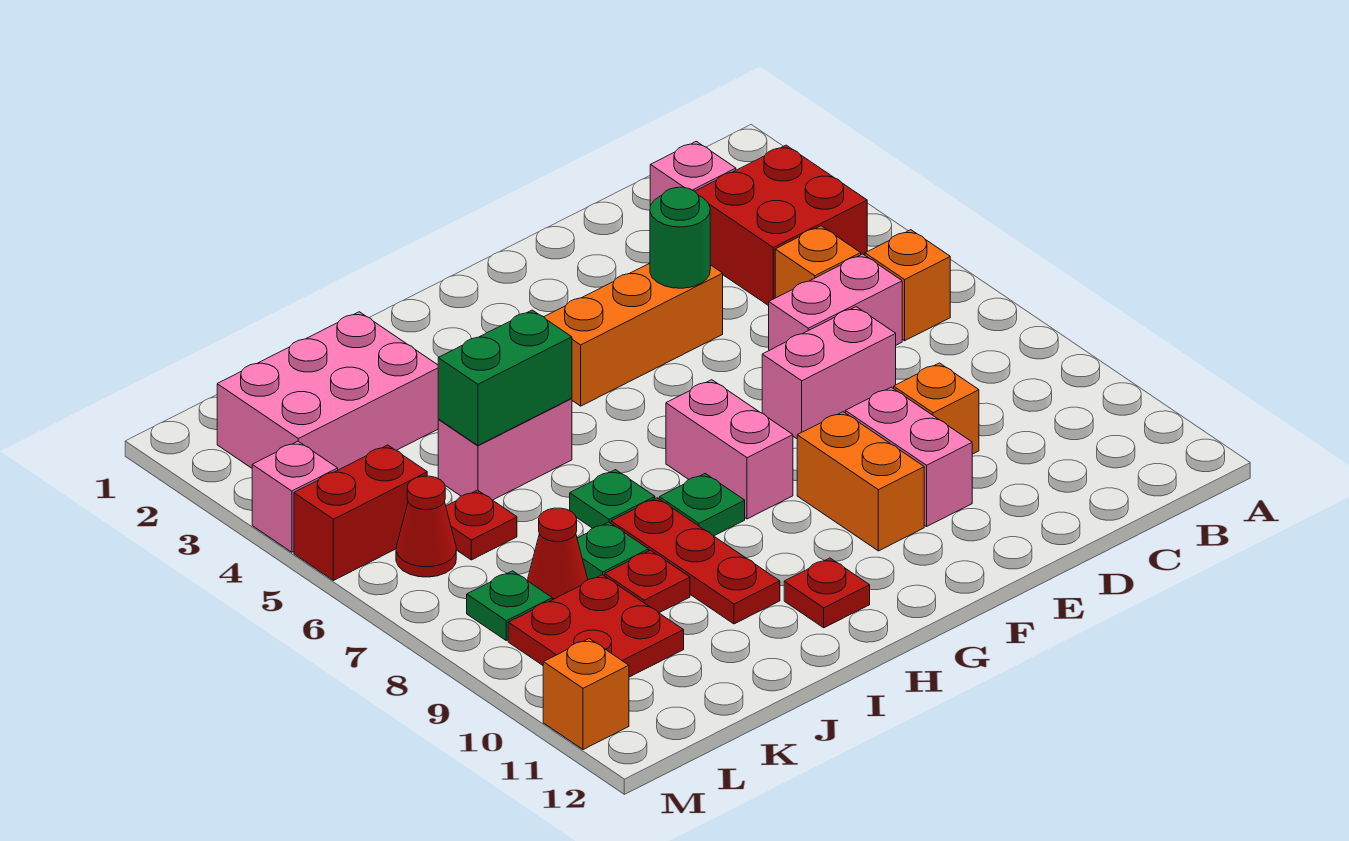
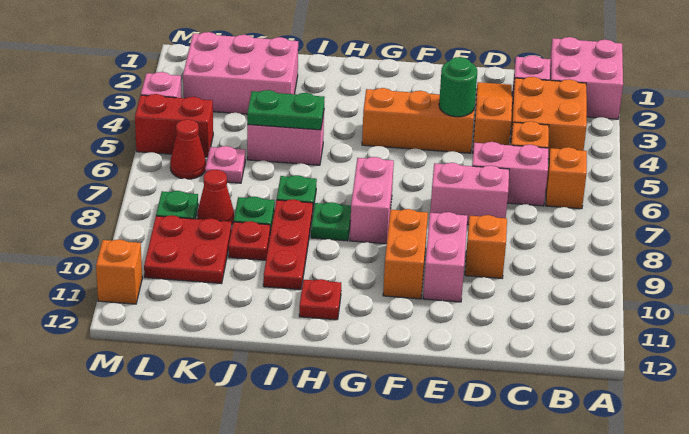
none -> pink brick A1:B2 level 1
red brick B3:C4 level 1 -> orange brick B3:C4 level 1
none -> orange slope D2:D4 level 1 top 4
green brick I5:J5 level 2 -> green plate I5:J5 level 2
red plate K6 level 1 -> pink plate K6 level 1

